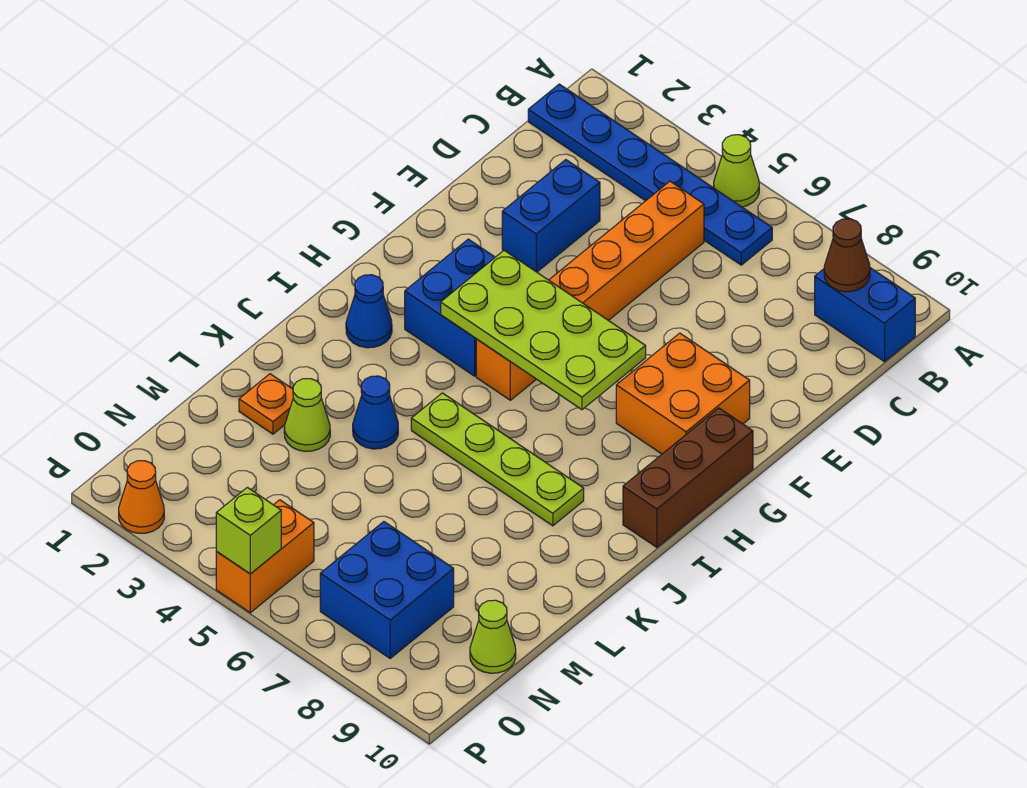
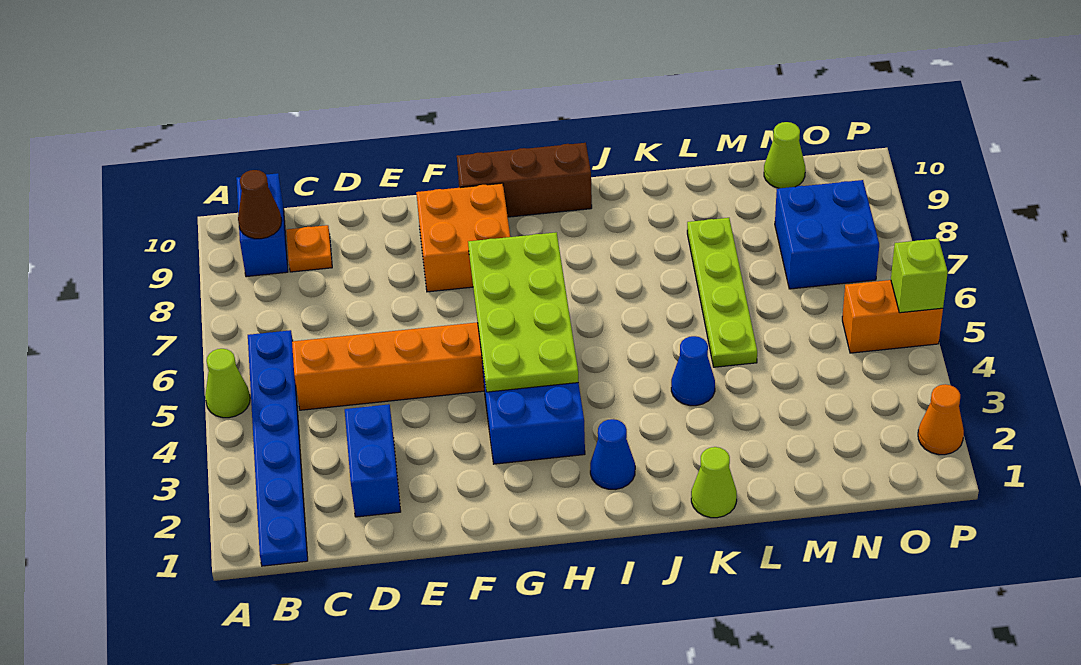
blue brick D3:E3 level 1 -> blue brick D2:D3 level 1
lime plate J5:J8 level 1 -> lime plate L5:L8 level 1
orange plate L2 level 1 -> orange plate C9 level 1
lime cone L3 level 1 -> lime cone K1 level 1

